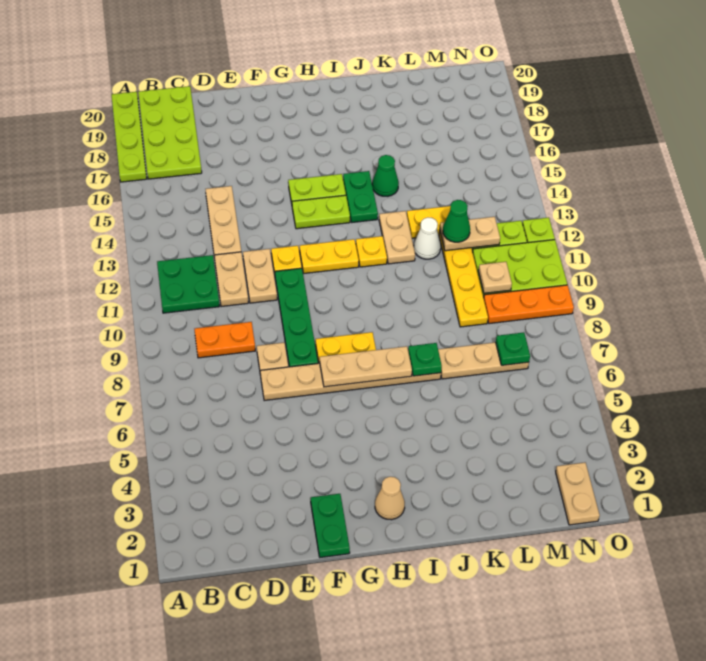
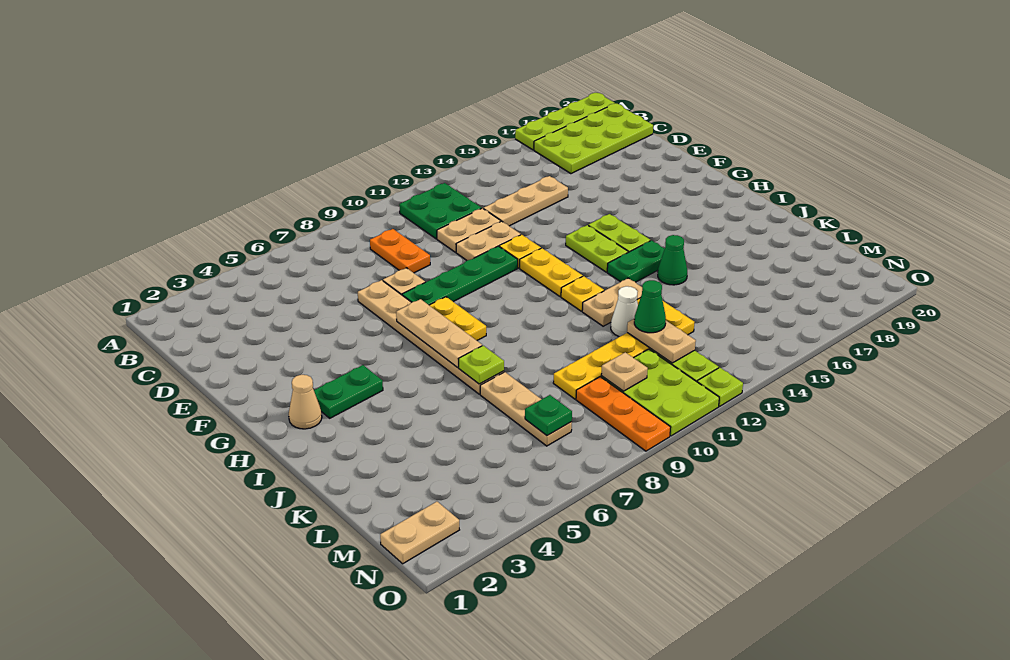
green plate F1:F2 level 1 -> green plate H3:H4 level 1
green plate J7 level 2 -> lime plate J7 level 2

